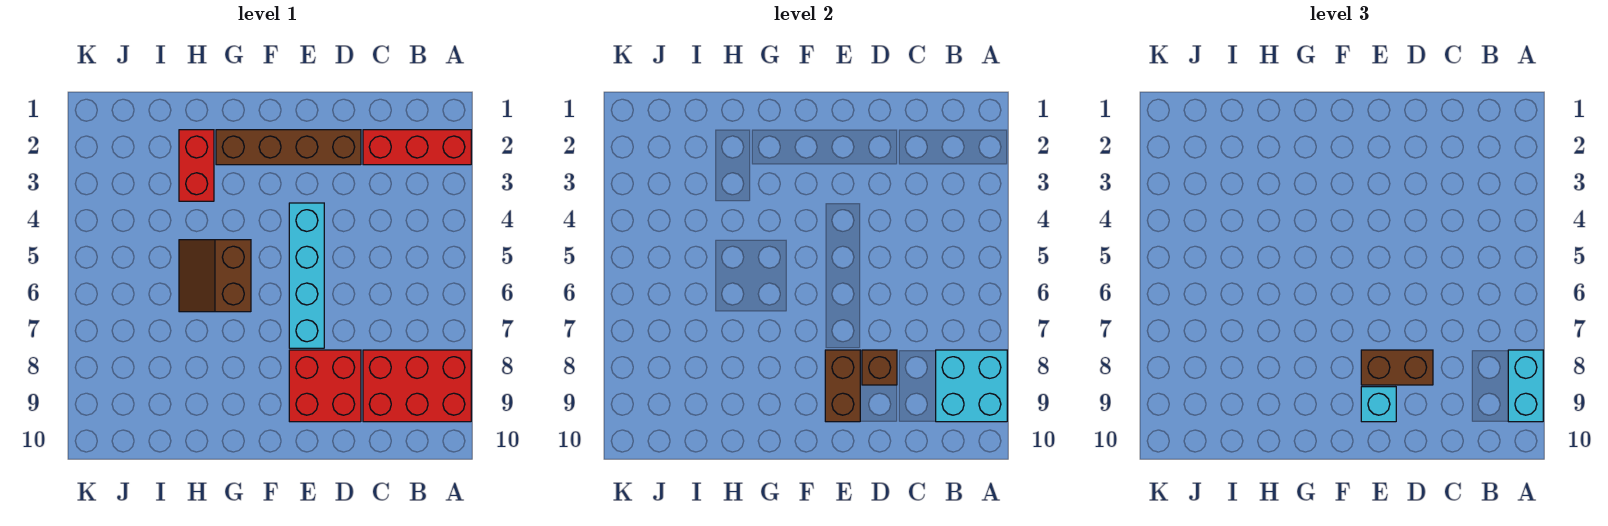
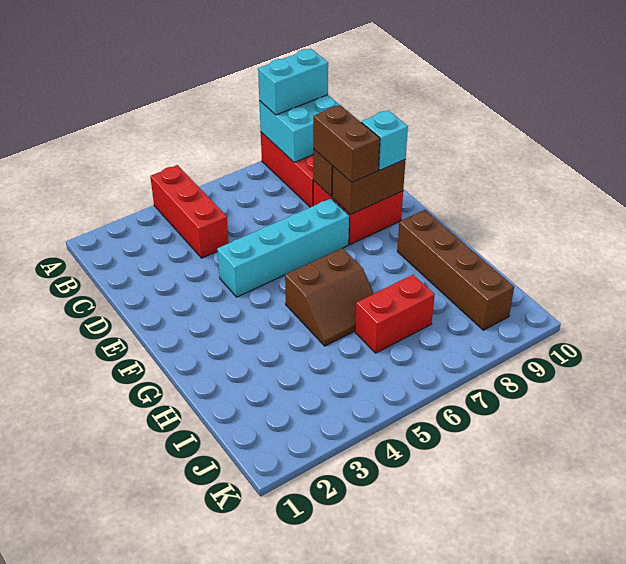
red brick A2:C2 level 1 -> red brick A4:C4 level 1
brown brick D2:G2 level 1 -> brown brick G9:J9 level 1
red brick H2:H3 level 1 -> red brick I6:I7 level 1

